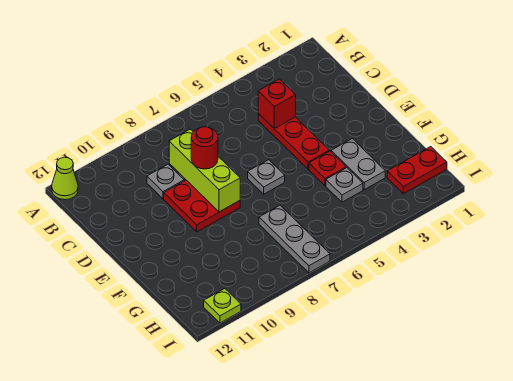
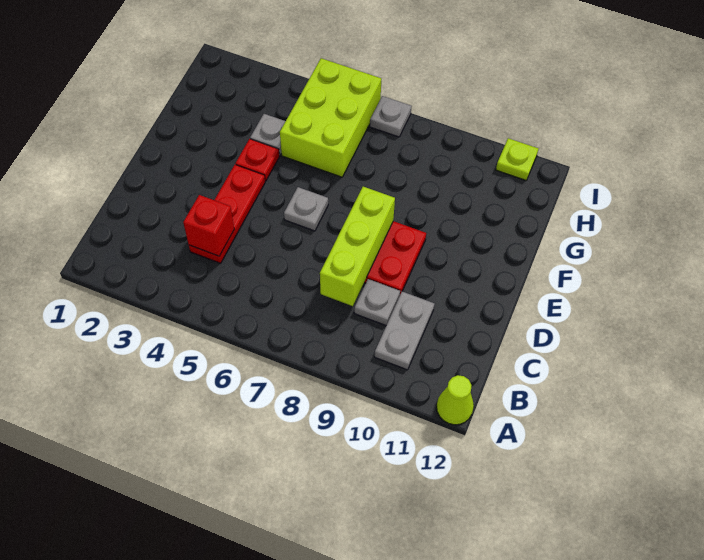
red round brick D8 level 3 -> none
grey plate F3:G3 level 1 -> grey plate B10:C10 level 1
none -> lime brick G5:I6 level 1
grey plate G7:I7 level 1 -> grey plate I7 level 1
red plate H1:H2 level 1 -> none

